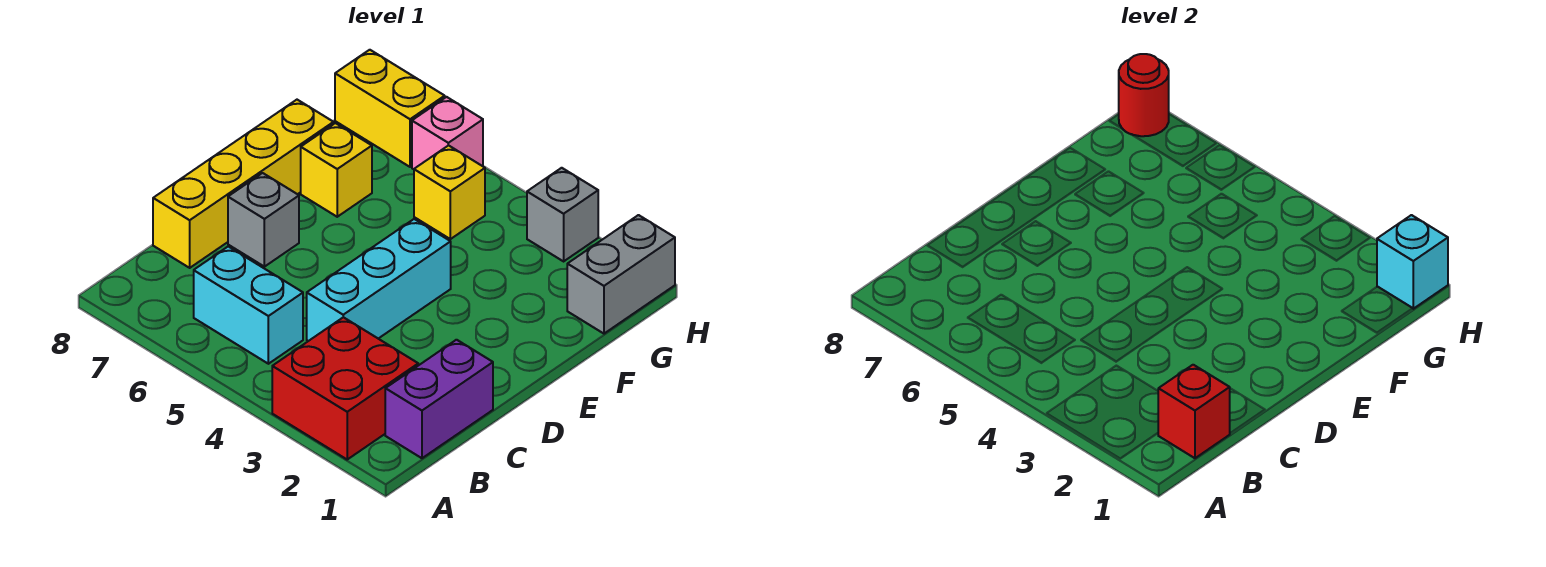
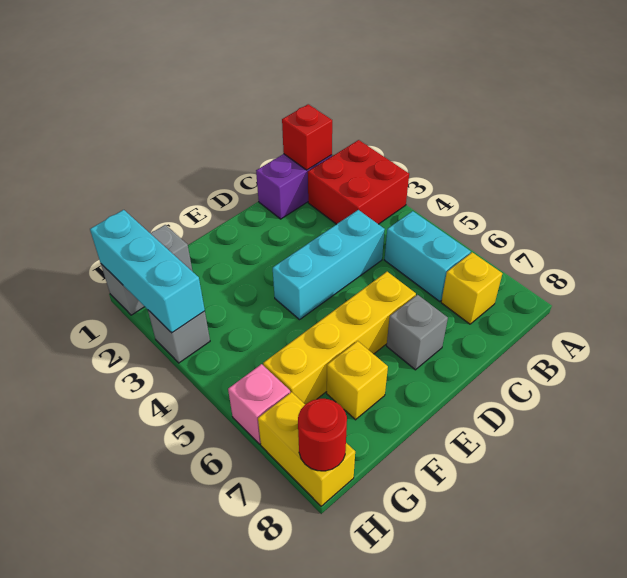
yellow brick C8:F8 level 1 -> yellow brick D6:G6 level 1
yellow brick G5 level 1 -> yellow brick B7 level 1
cyan brick H1 level 2 -> cyan brick H1:H3 level 2

